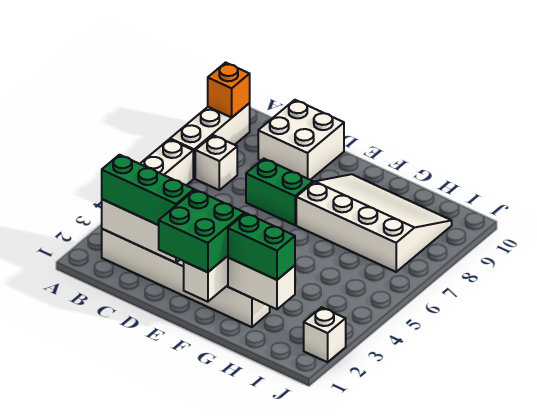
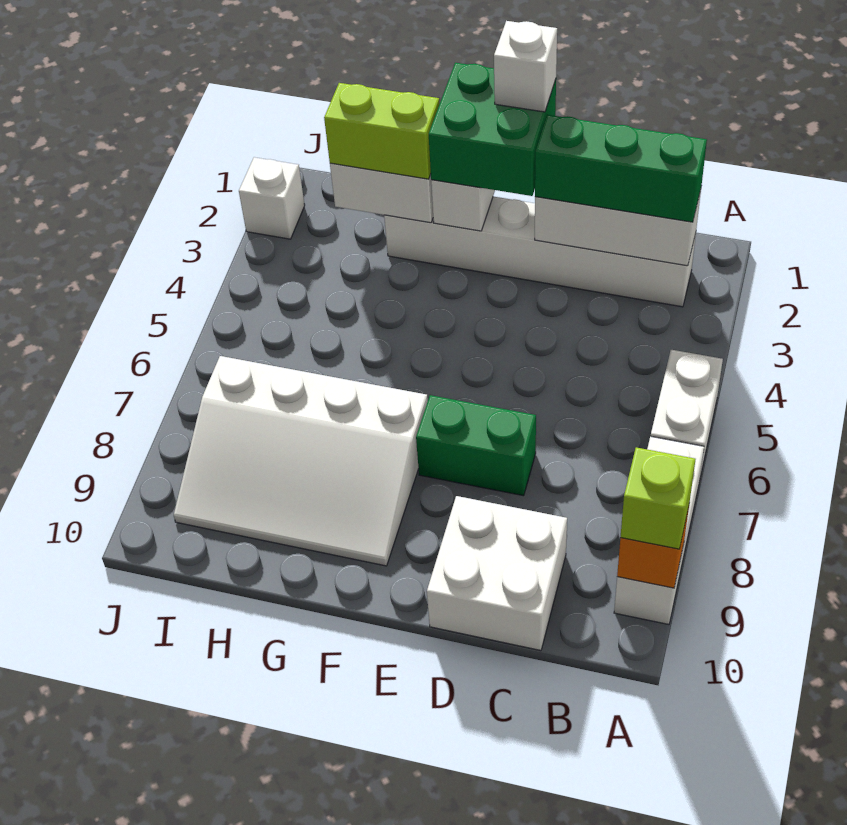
none -> lime brick A9 level 3
white brick B7 level 1 -> white brick E1 level 4
green brick G2:H2 level 3 -> lime brick G2:H2 level 3

